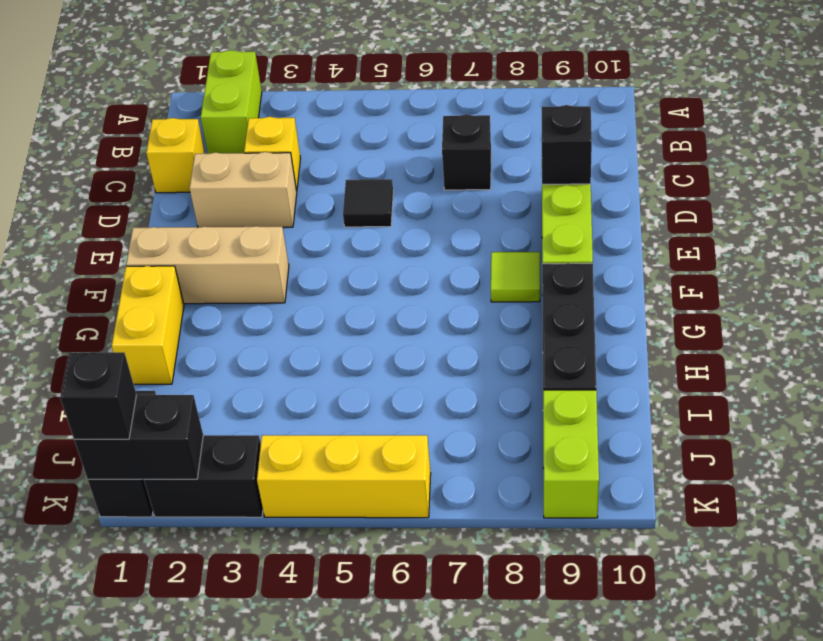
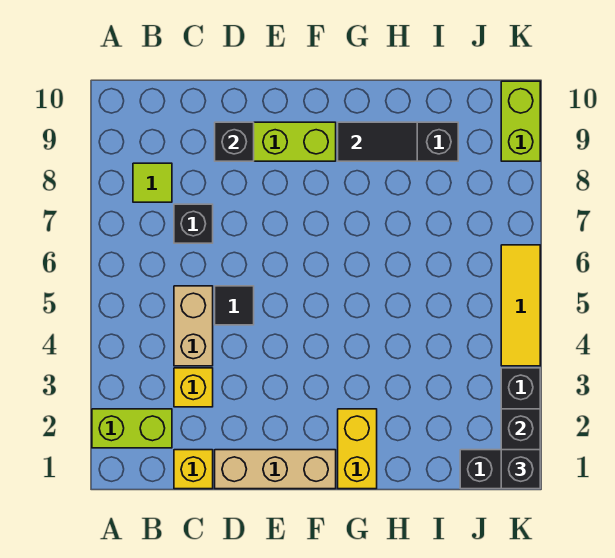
tan brick D2:D3 level 1 -> tan brick C4:C5 level 1
tan brick F1:F3 level 1 -> tan brick D1:F1 level 1
lime tile F8 level 1 -> lime tile B8 level 1
yellow brick G1:H1 level 1 -> yellow brick G1:G2 level 1
none -> black tile G9:H9 level 2
lime brick J9:K9 level 1 -> lime brick K9:K10 level 1
yellow brick K4:K6 level 1 -> yellow tile K4:K6 level 1

